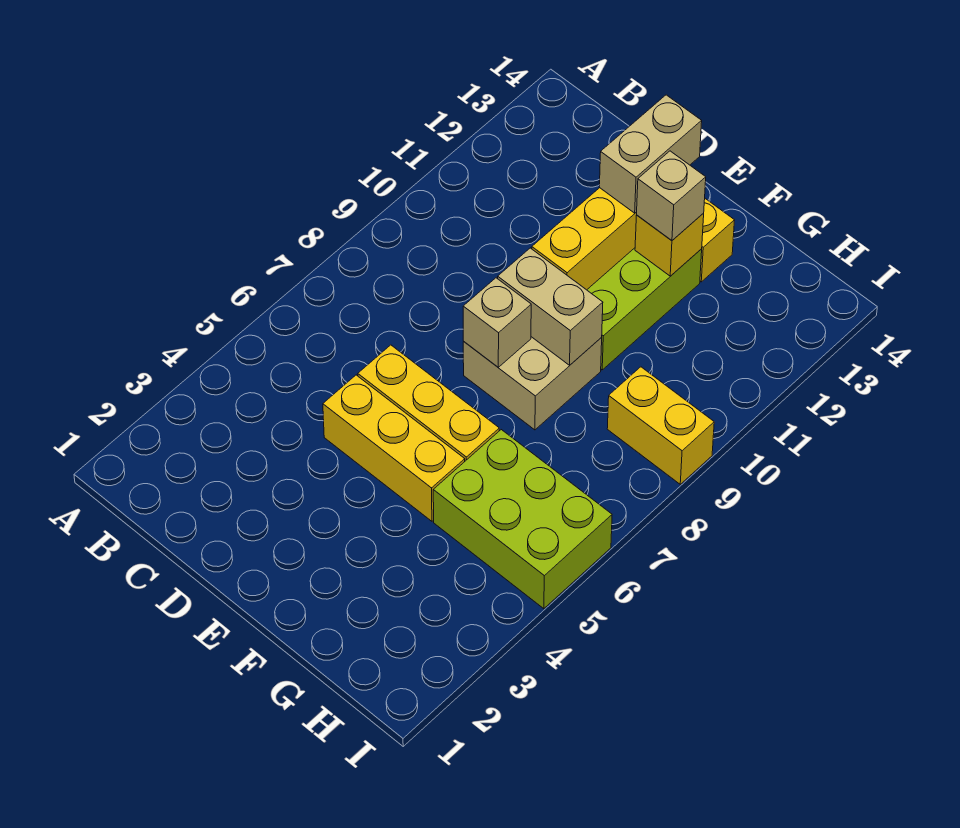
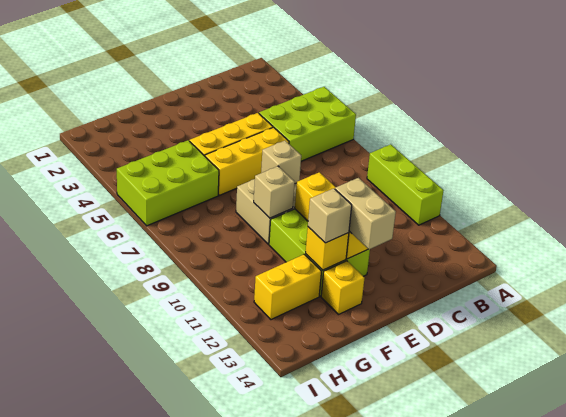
none -> lime brick A5:C6 level 1
none -> lime brick A9:A11 level 1
tan brick E9:F9 level 2 -> tan brick F9 level 2
yellow brick H9:I9 level 1 -> yellow brick G12:H12 level 1

